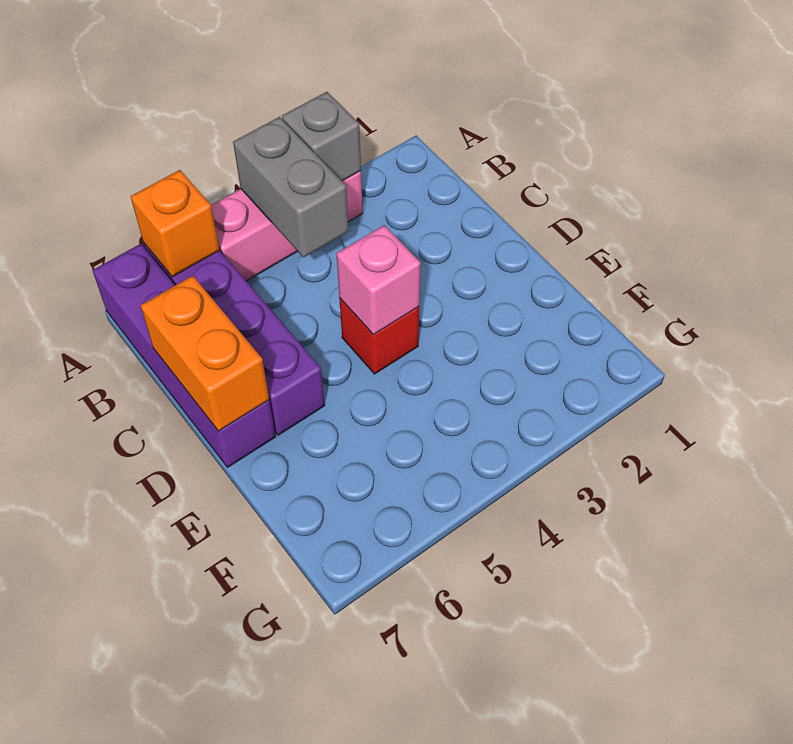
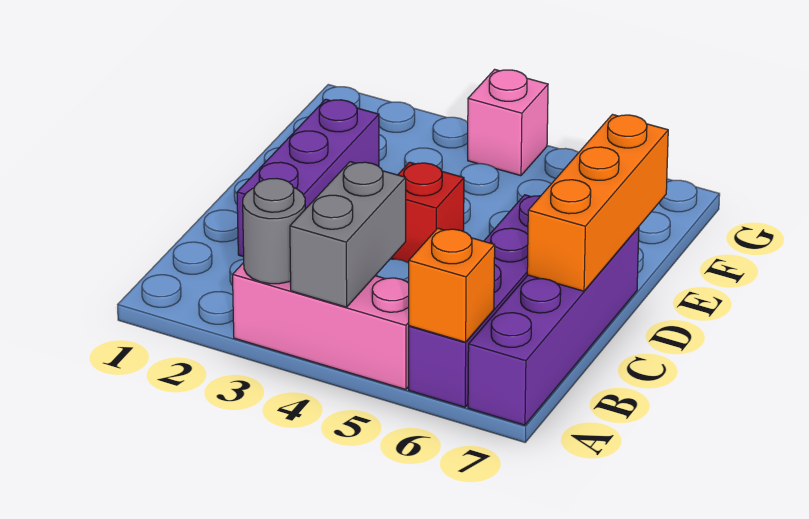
grey brick A3 level 2 -> grey round brick A3 level 2
none -> purple brick C2:E2 level 1
orange brick C7:D7 level 2 -> orange brick C7:E7 level 2
pink brick D4 level 2 -> pink brick G4 level 1

